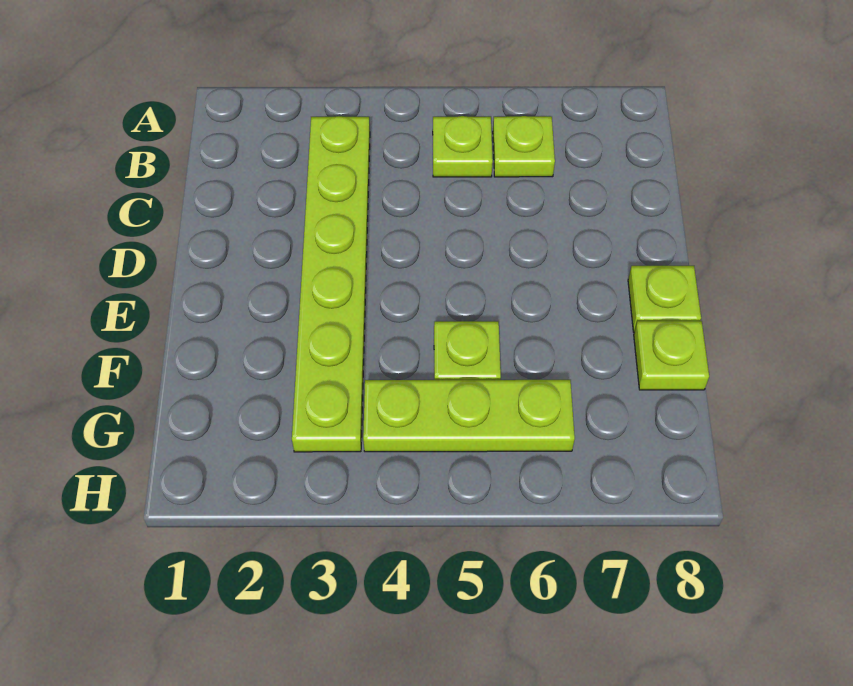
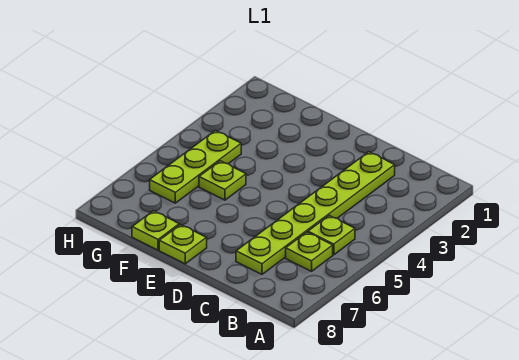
lime plate B3:G3 level 1 -> lime plate C2:C7 level 1

